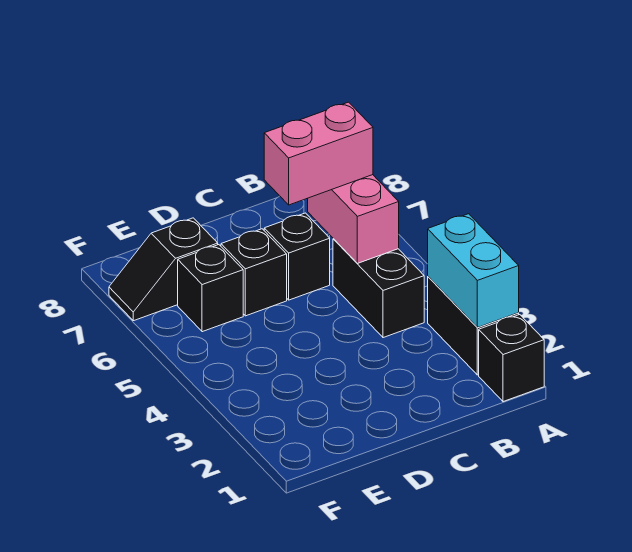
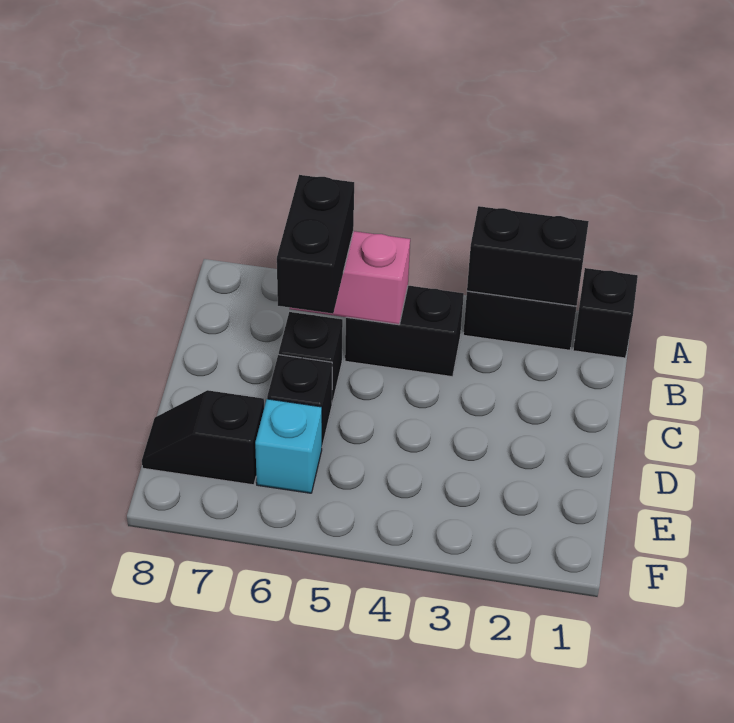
cyan brick A2:A3 level 2 -> black brick A2:A3 level 2
pink brick B6:C6 level 3 -> black brick B6:C6 level 3
black brick E6 level 1 -> cyan brick E6 level 1
black slope E7:F7 level 1 top E -> black slope E7:E8 level 1 top 7

